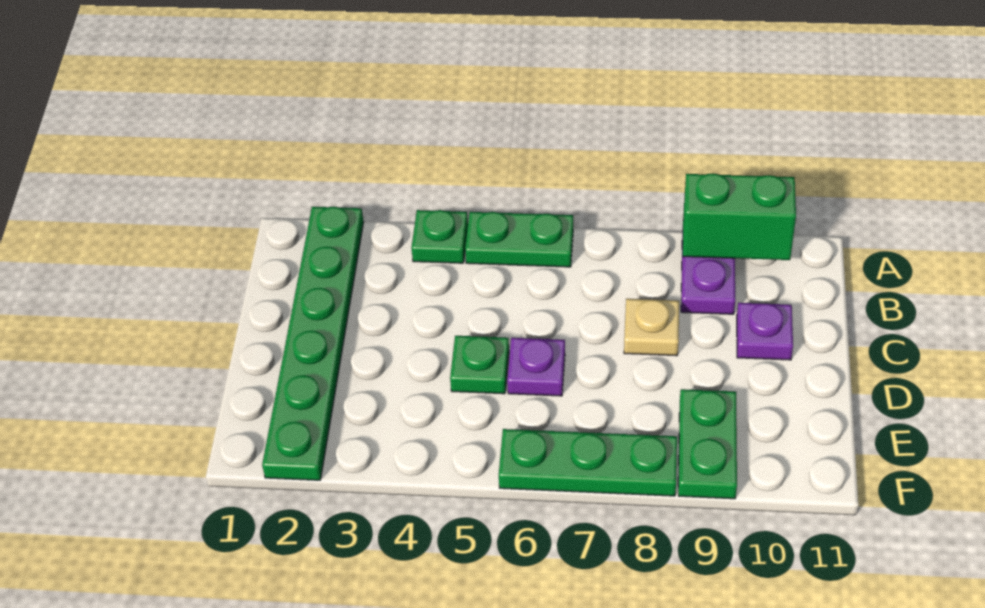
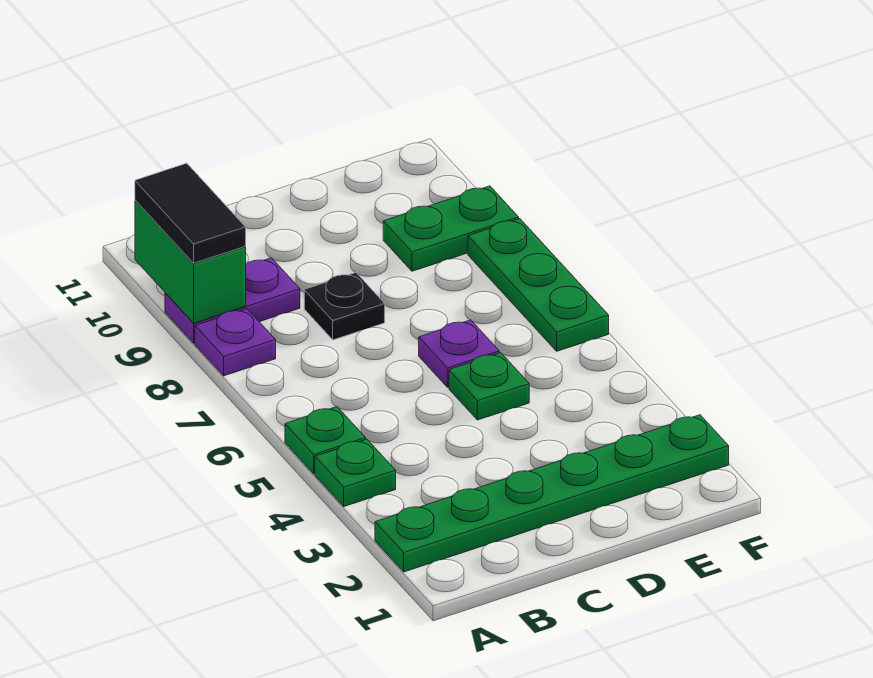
green plate A5:A6 level 1 -> green plate A5 level 1
none -> black tile A9:A10 level 3
tan plate C8 level 1 -> black plate C8 level 1
purple plate C10 level 1 -> purple plate A8 level 1

